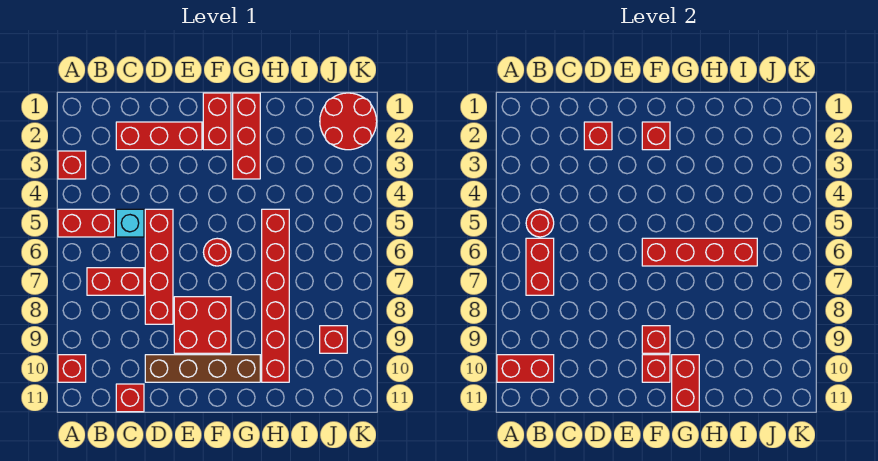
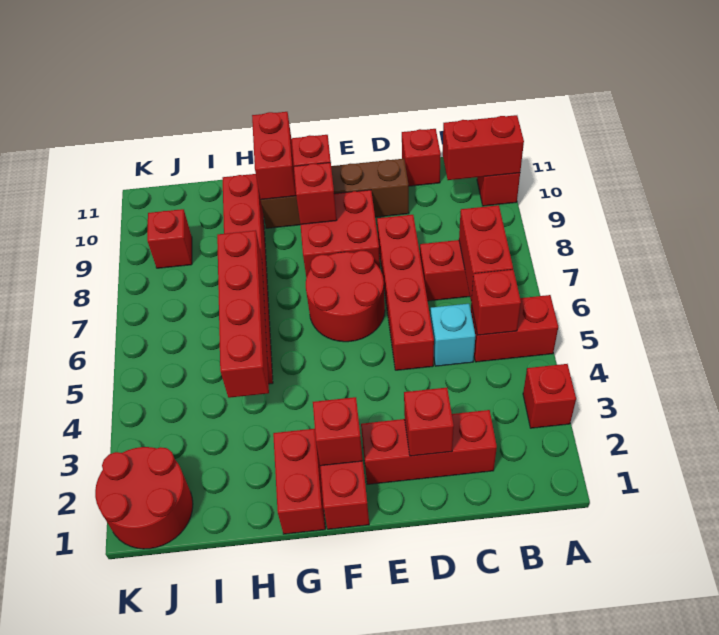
red round brick B5 level 2 -> red brick B5 level 2
red round brick F6 level 1 -> red round brick E6:F7 level 1
red brick F6:I6 level 2 -> red brick H4:H7 level 2
red brick G1:G3 level 1 -> red brick G1:G2 level 1

